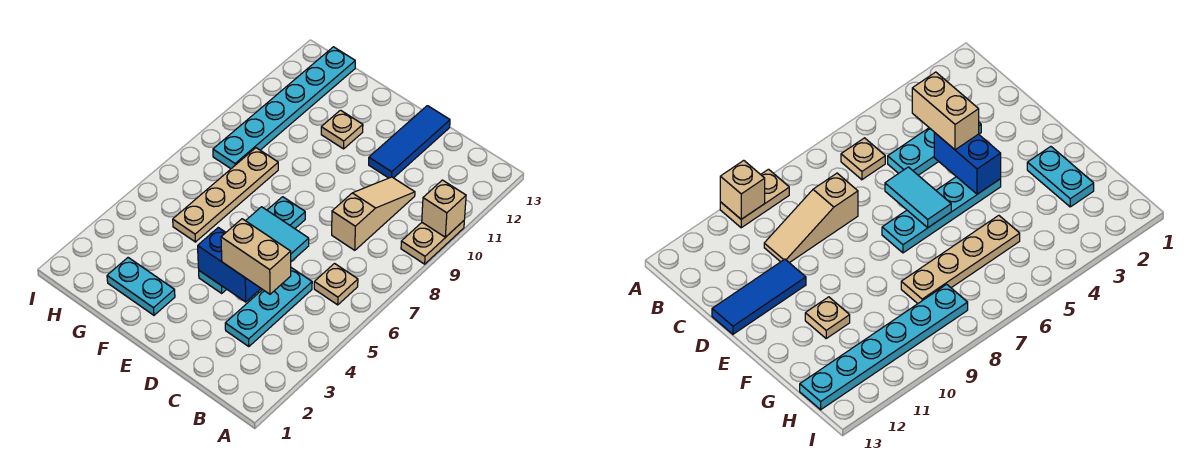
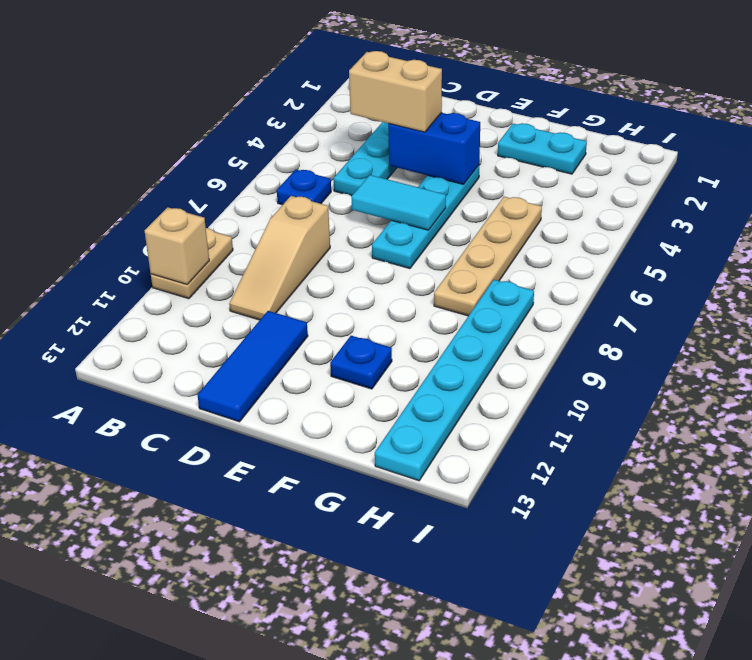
tan plate B6 level 1 -> blue plate B6 level 1
tan plate F11 level 1 -> blue plate F11 level 1

